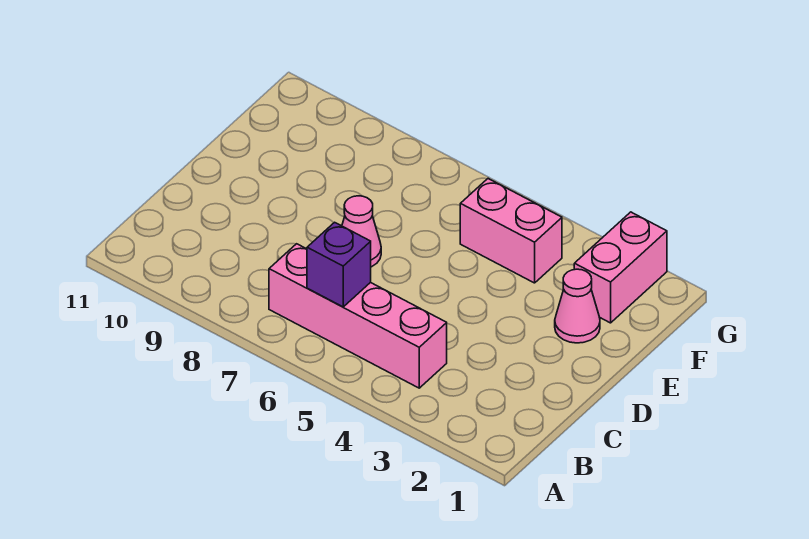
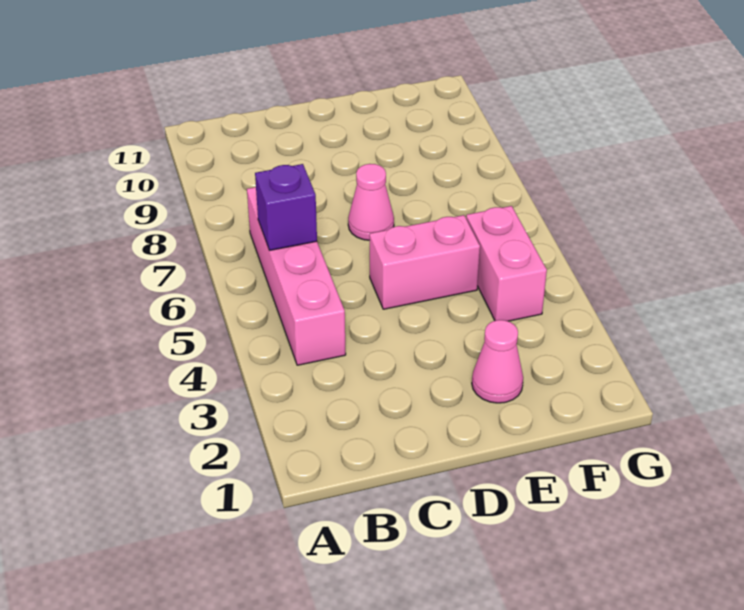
pink brick F2:G2 level 1 -> pink brick D5:E5 level 1

